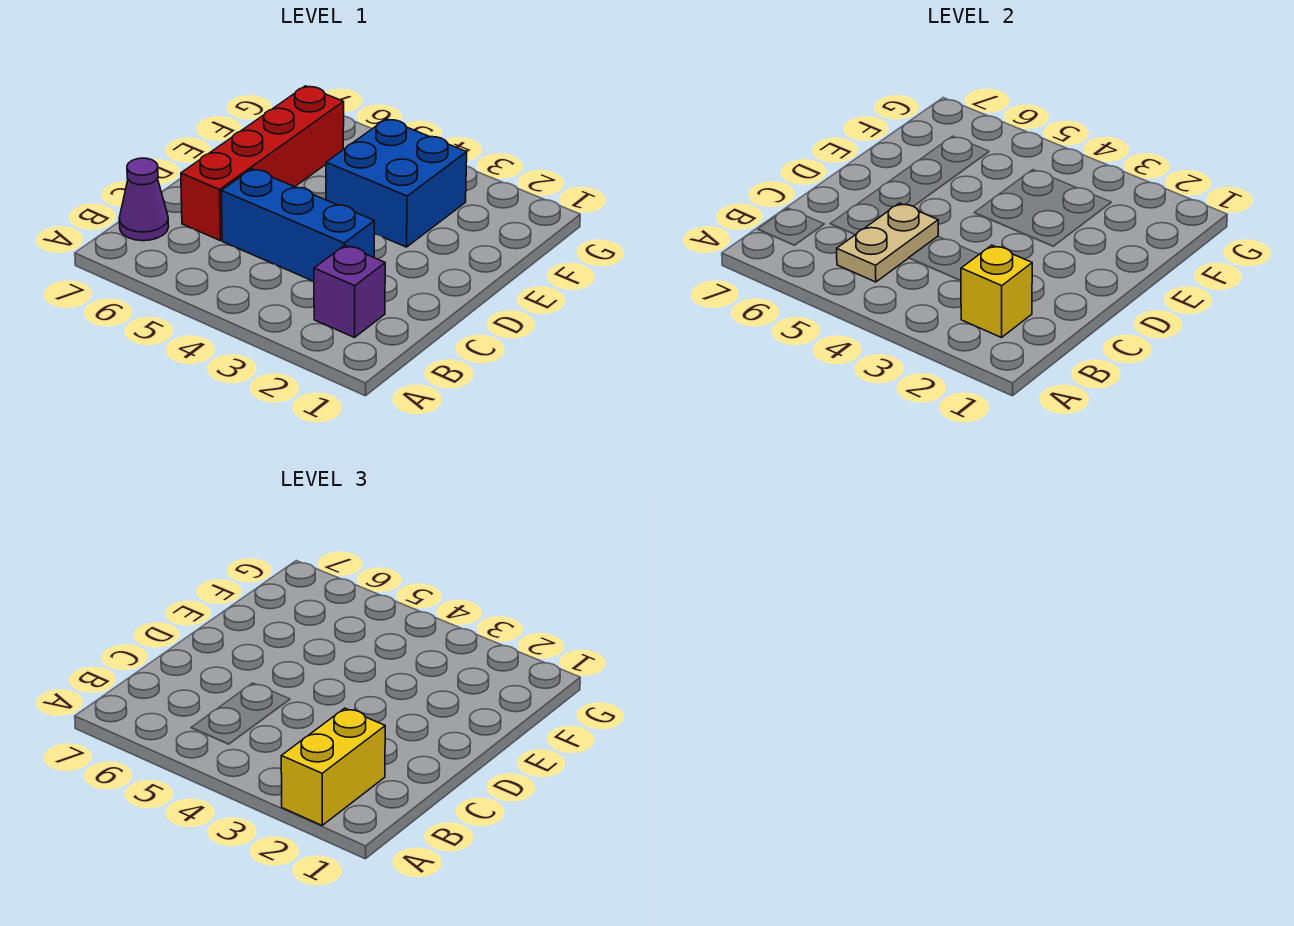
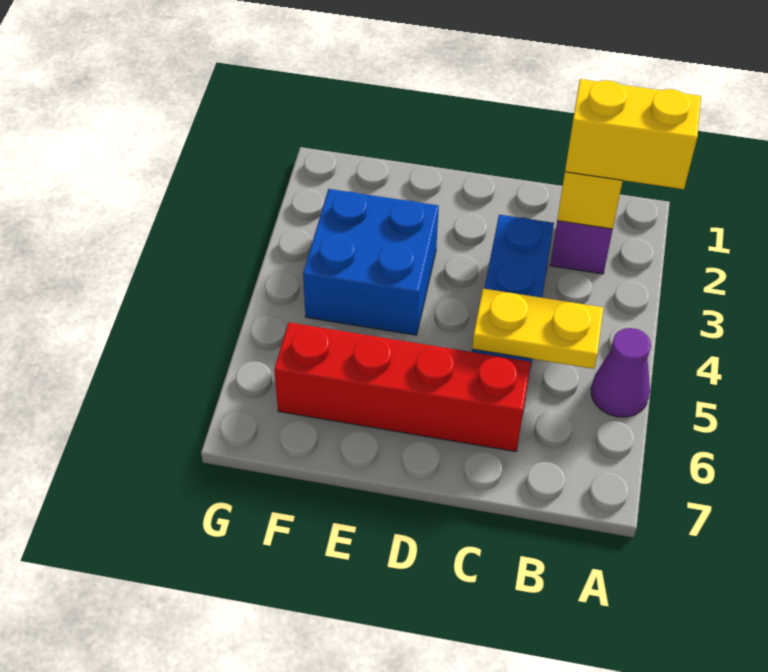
tan plate B5:C5 level 2 -> yellow plate B5:C5 level 2
purple cone B7 level 1 -> purple cone A5 level 1

